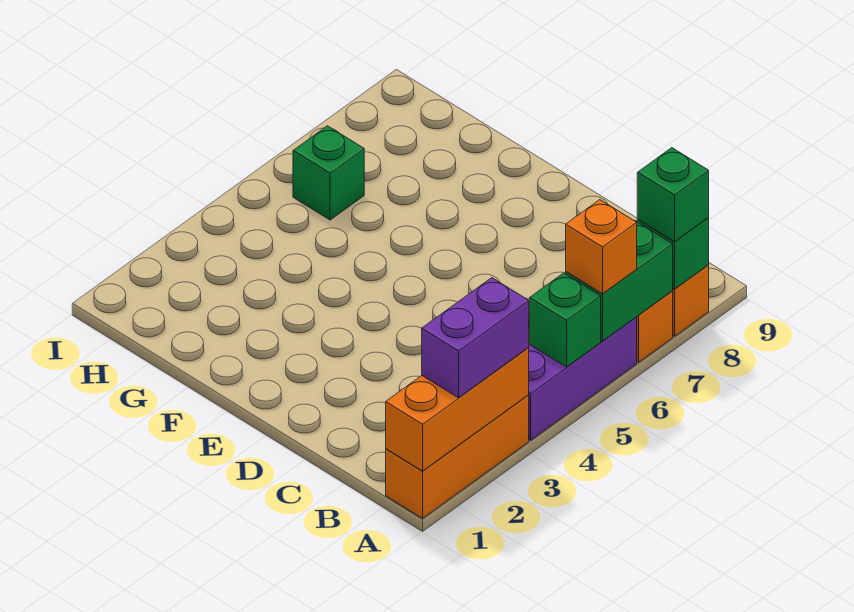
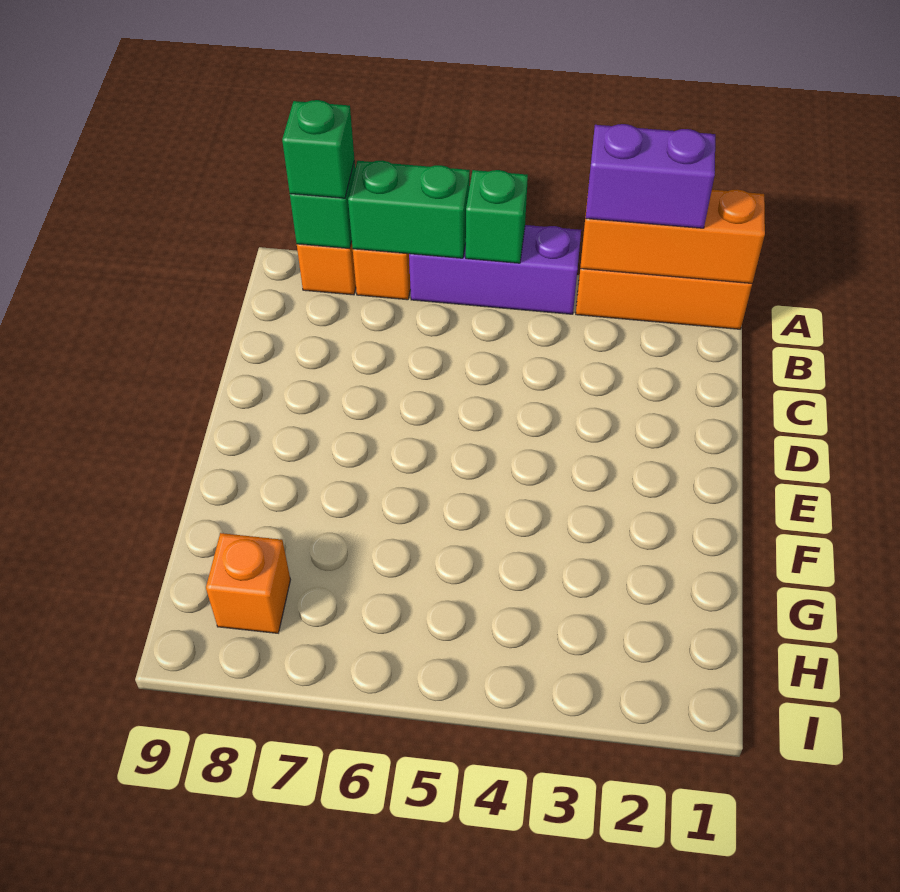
orange brick A6 level 3 -> orange brick H8 level 1
green brick H6 level 1 -> none

